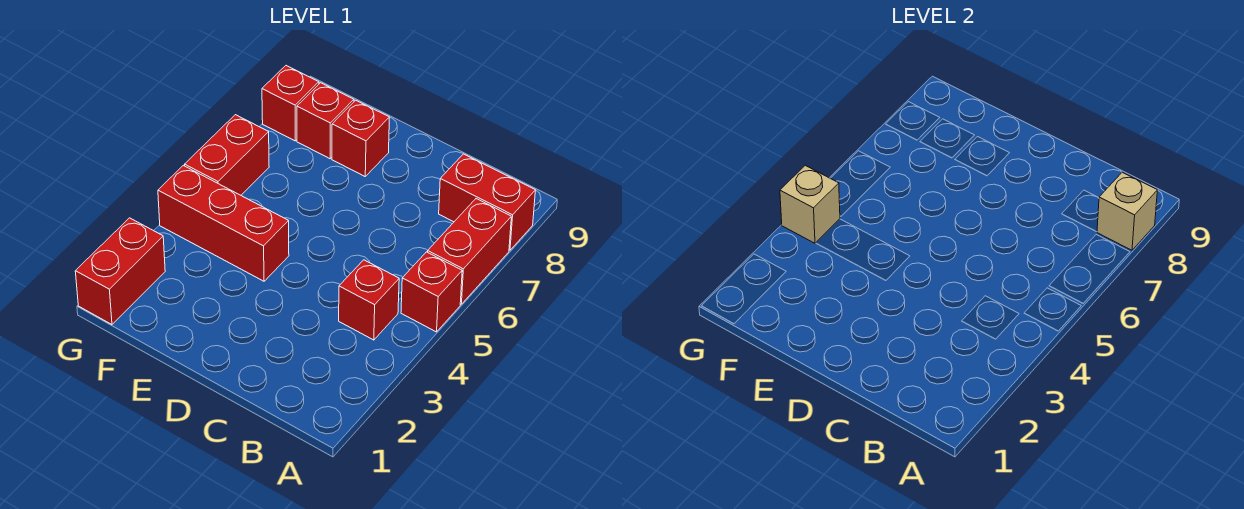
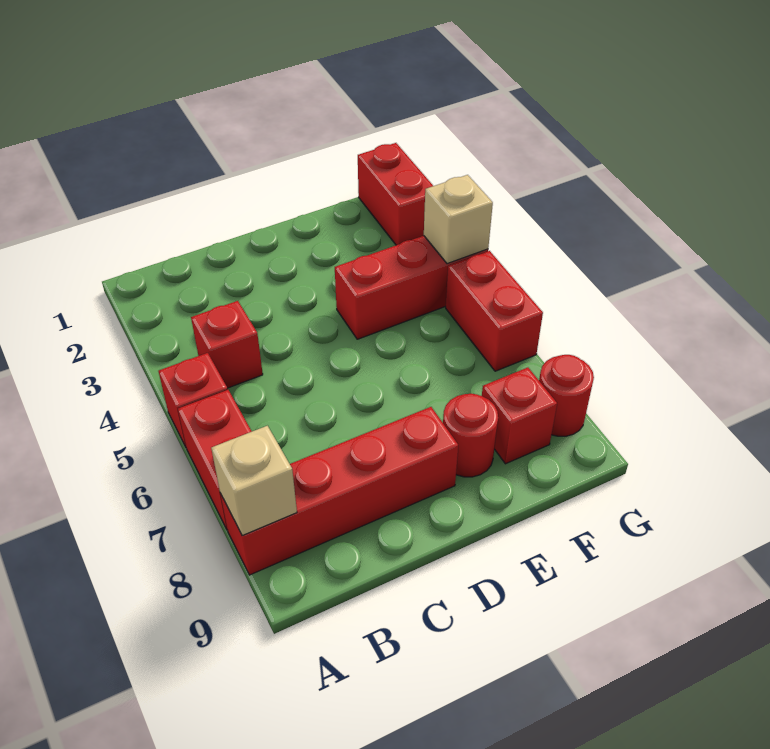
red brick A8:B8 level 1 -> red brick A8:D8 level 1
red brick E8 level 1 -> red round brick E8 level 1
red brick G8 level 1 -> red round brick G8 level 1

